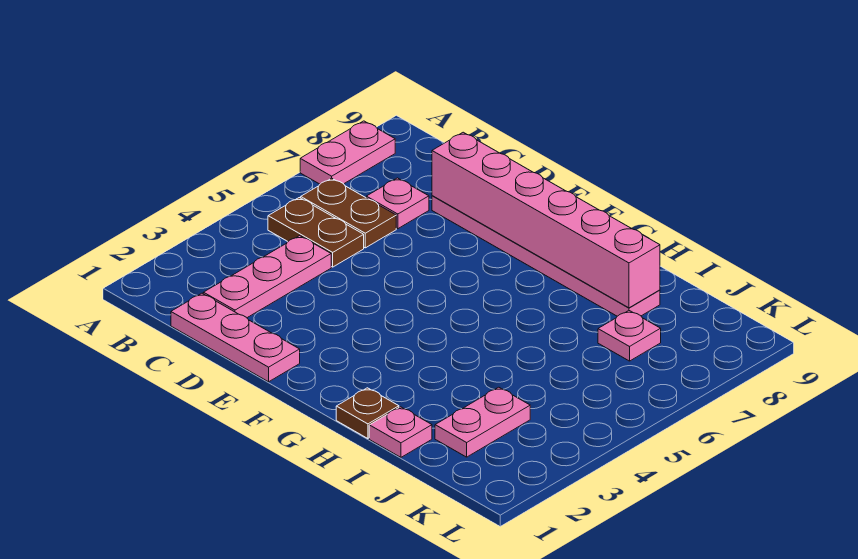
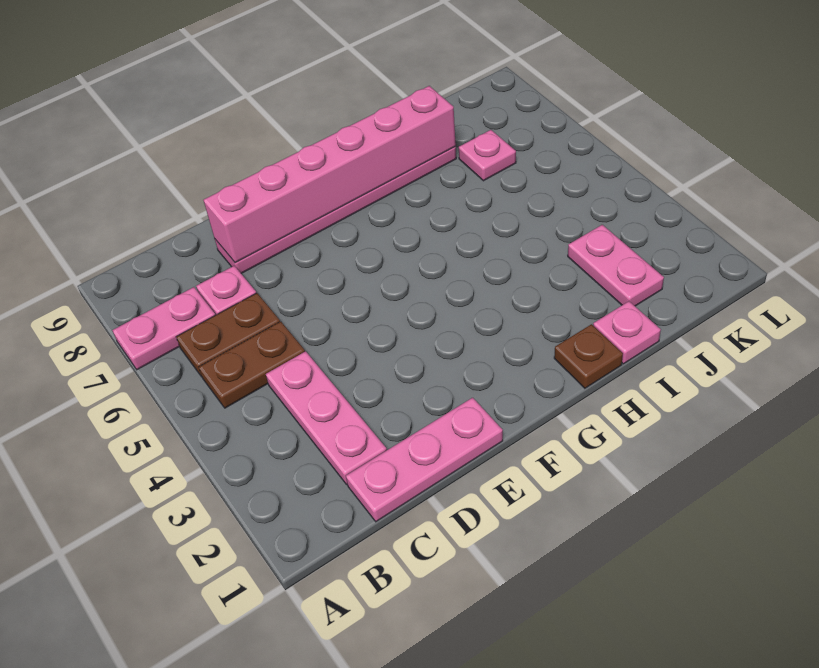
pink plate A7:A8 level 1 -> pink plate A7:B7 level 1

